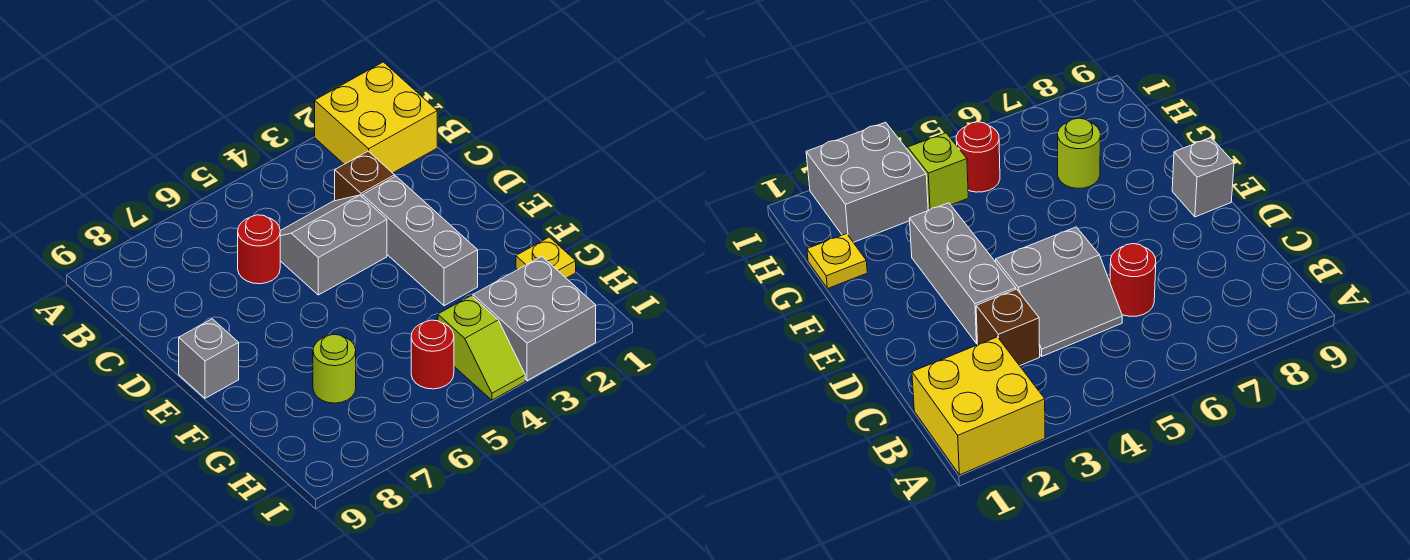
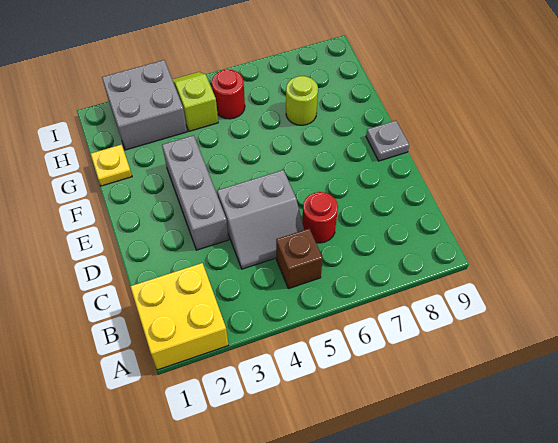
brown brick C3 level 1 -> brown brick B5 level 1
grey brick E9 level 1 -> grey plate E9 level 1

